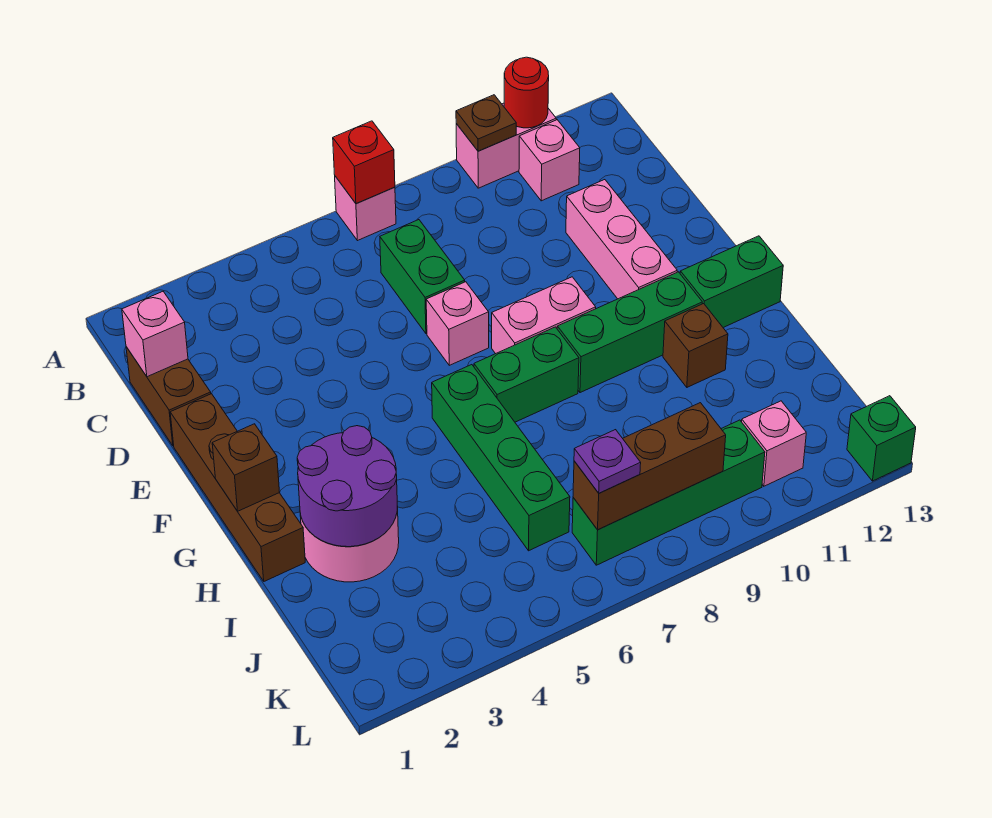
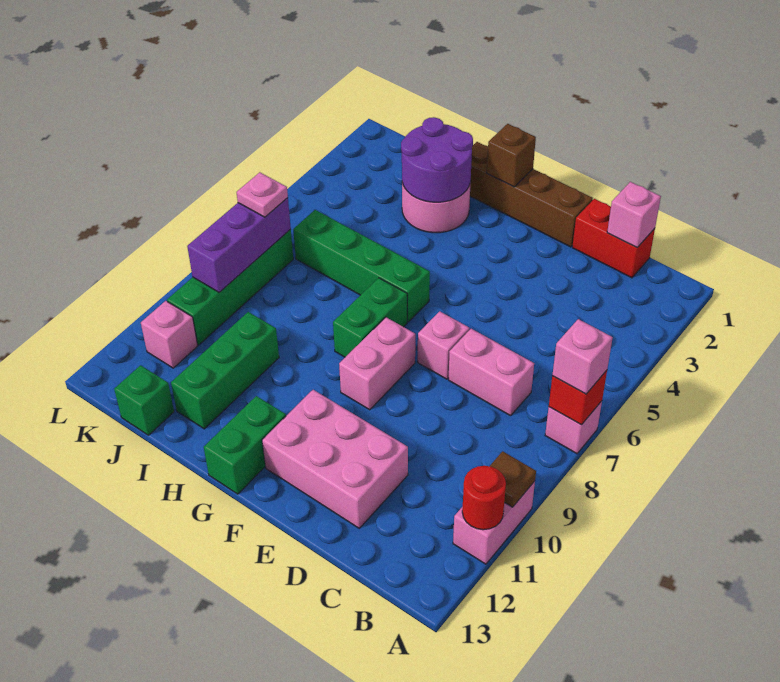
pink brick B11 level 1 -> pink brick A7 level 3
brown brick C1:D1 level 1 -> red brick C1:D1 level 1
green brick C7:D7 level 1 -> pink brick C7:D7 level 1
pink brick D11:F11 level 1 -> pink brick D11:F12 level 1
green brick G9:G11 level 1 -> green brick I10:I12 level 1
brown brick H11 level 1 -> none
brown brick K7:K9 level 2 -> purple brick K7:K9 level 2
purple plate K7 level 3 -> pink plate K7 level 3
green brick L13 level 1 -> green brick J13 level 1

